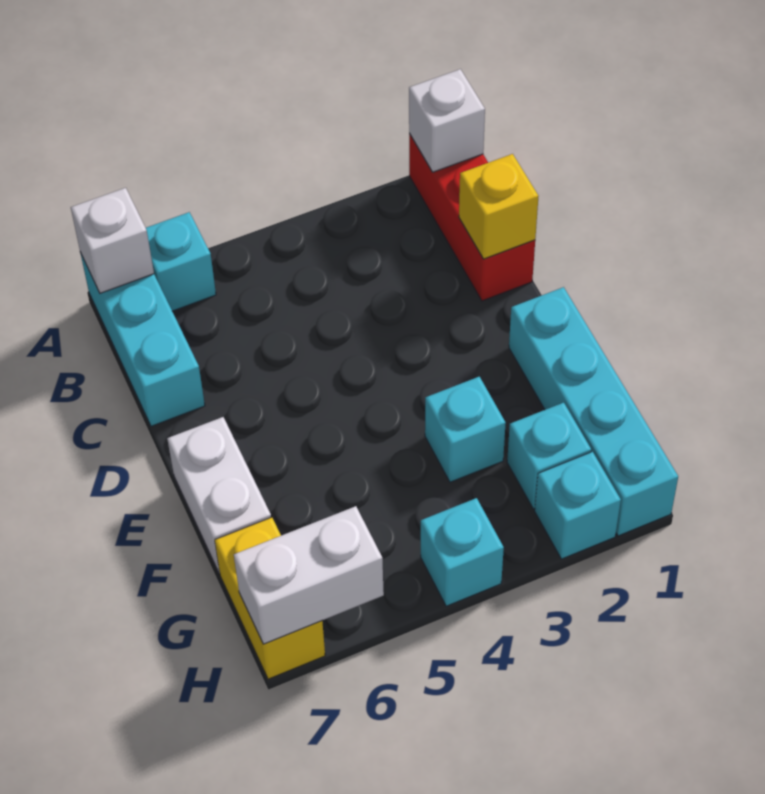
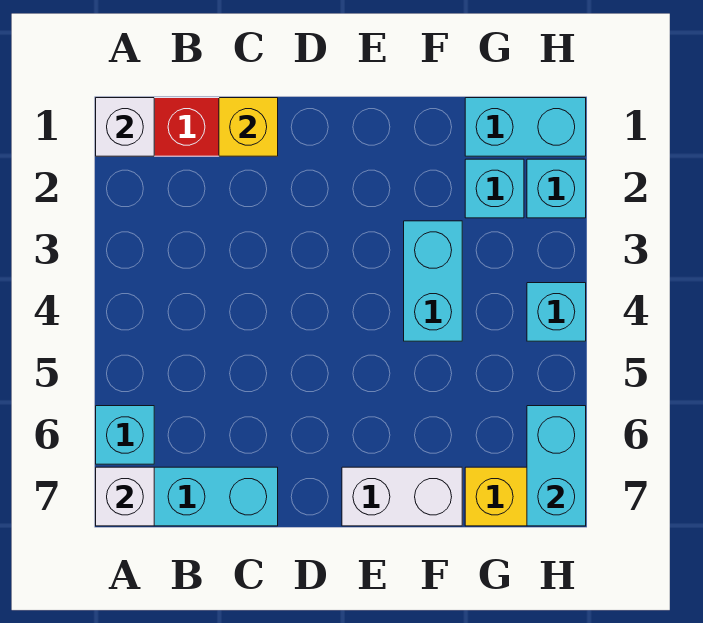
cyan brick E1:H1 level 1 -> cyan brick G1:H1 level 1
cyan brick F3 level 1 -> cyan brick F3:F4 level 1
white brick H6:H7 level 2 -> cyan brick H6:H7 level 2

